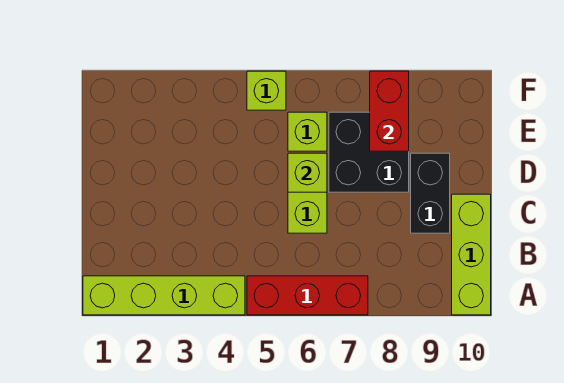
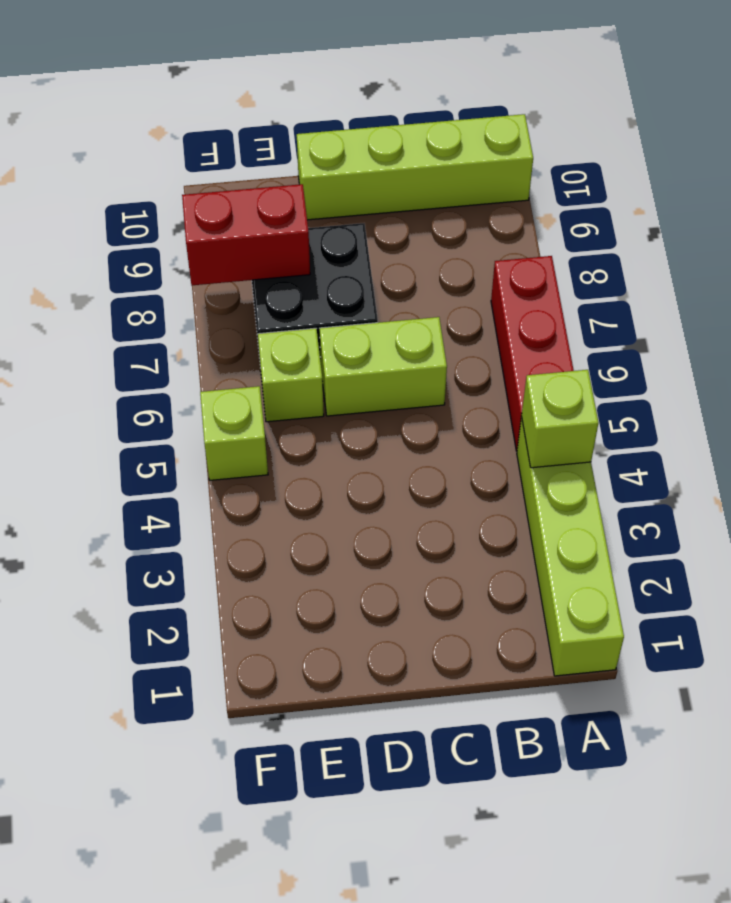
lime brick A10:C10 level 1 -> lime brick A10:D10 level 1
black brick C9:D9 level 1 -> none
lime brick D6 level 2 -> lime brick A4 level 2

